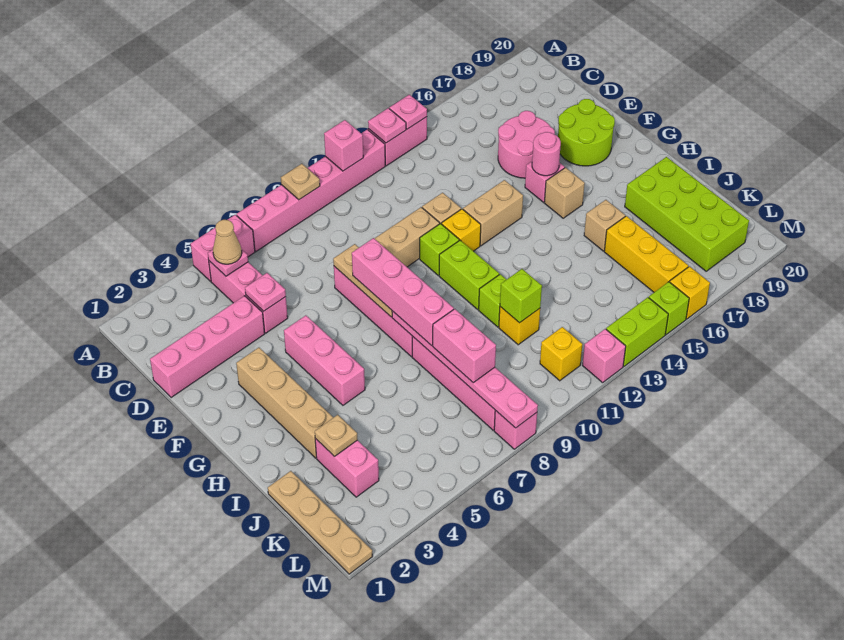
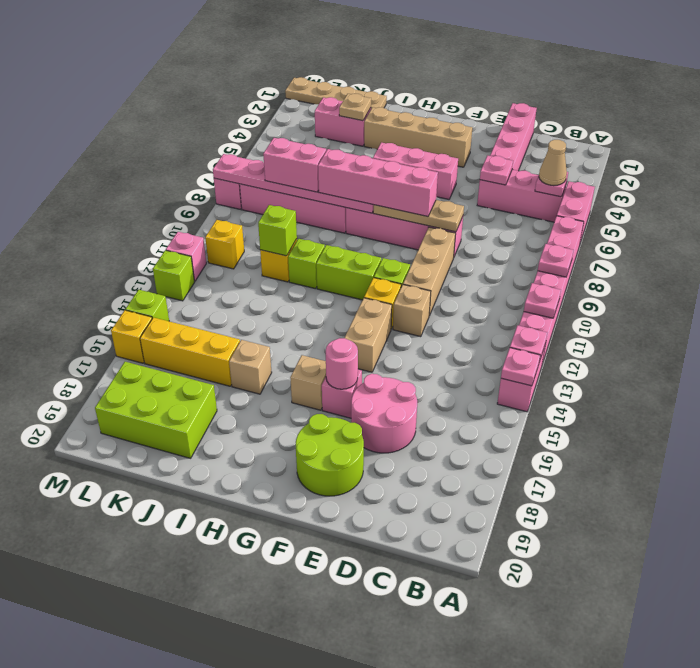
tan plate A9 level 2 -> pink plate A9 level 2
pink brick A11 level 2 -> pink plate A11 level 2
lime brick I18:L19 level 1 -> lime brick J18:L19 level 1
lime brick M13:M14 level 1 -> lime brick M13 level 1

